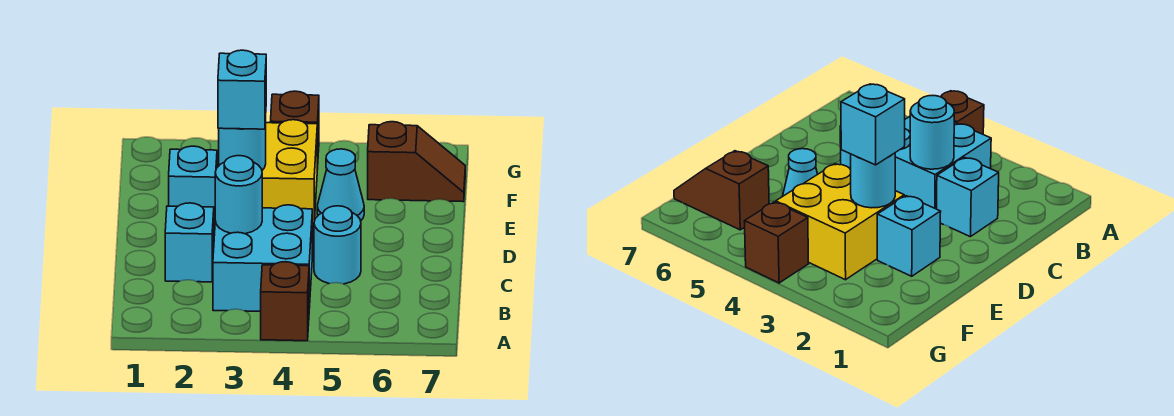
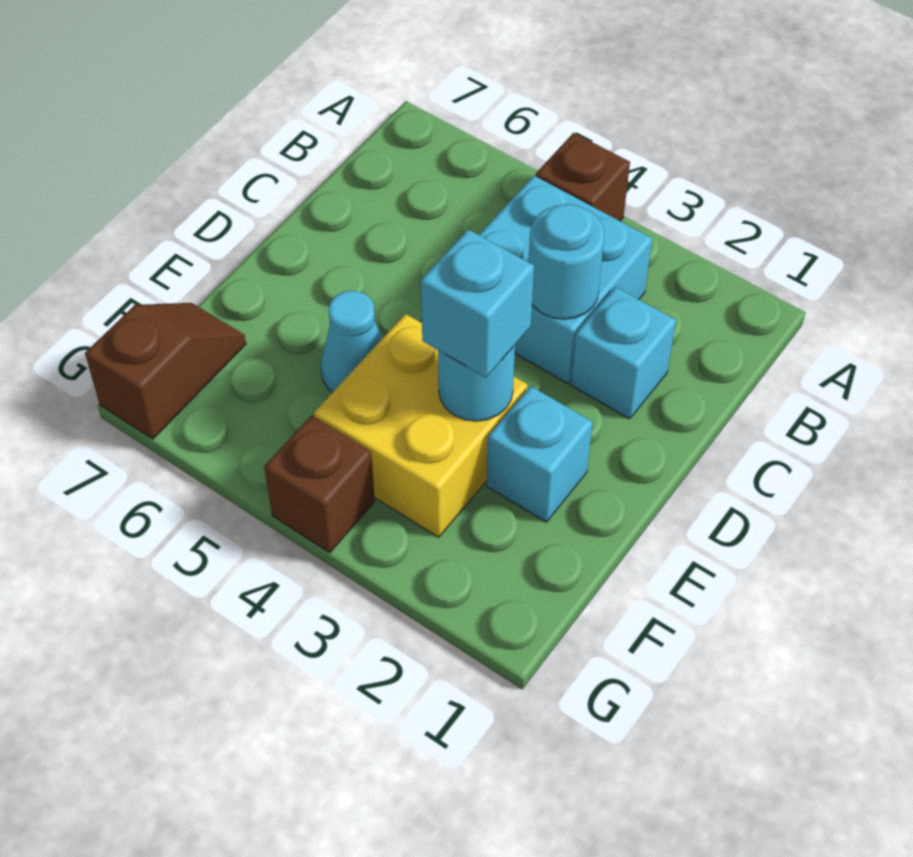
cyan round brick C5 level 1 -> none
brown slope F6:F7 level 1 top 6 -> brown slope F7:G7 level 1 top G

